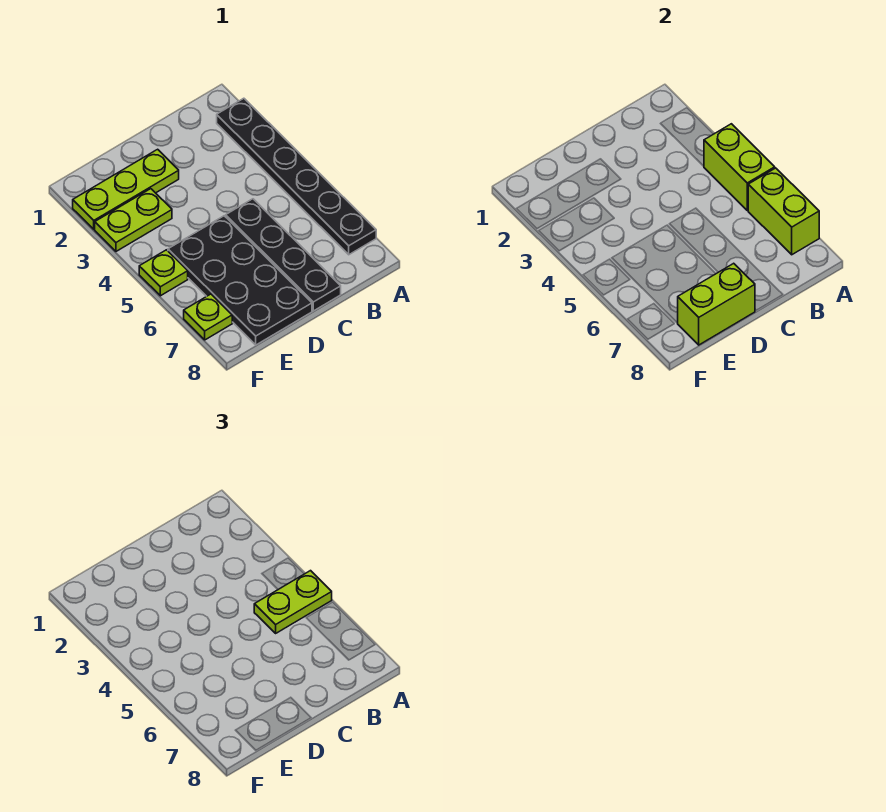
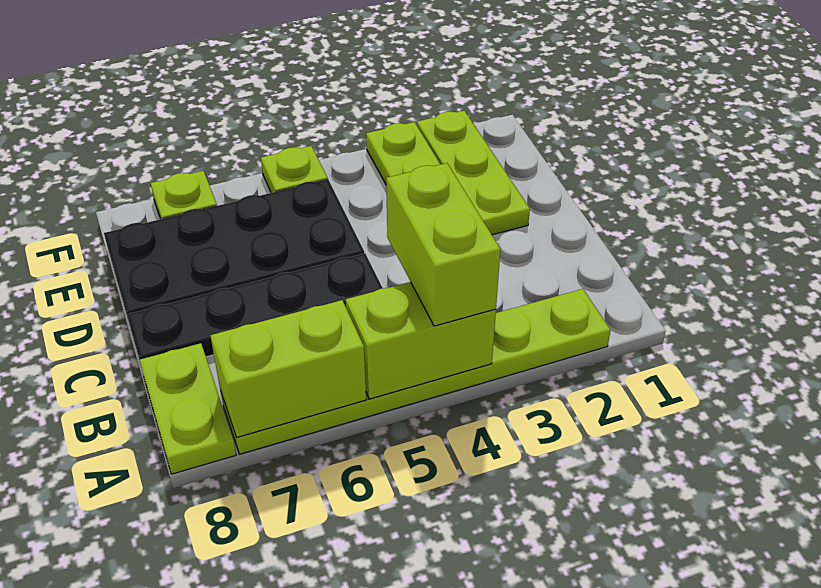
black plate A2:A7 level 1 -> lime plate A2:A7 level 1
lime plate A5:B5 level 3 -> lime plate A8:B8 level 1
lime brick D8:E8 level 2 -> lime brick A4:B4 level 3

